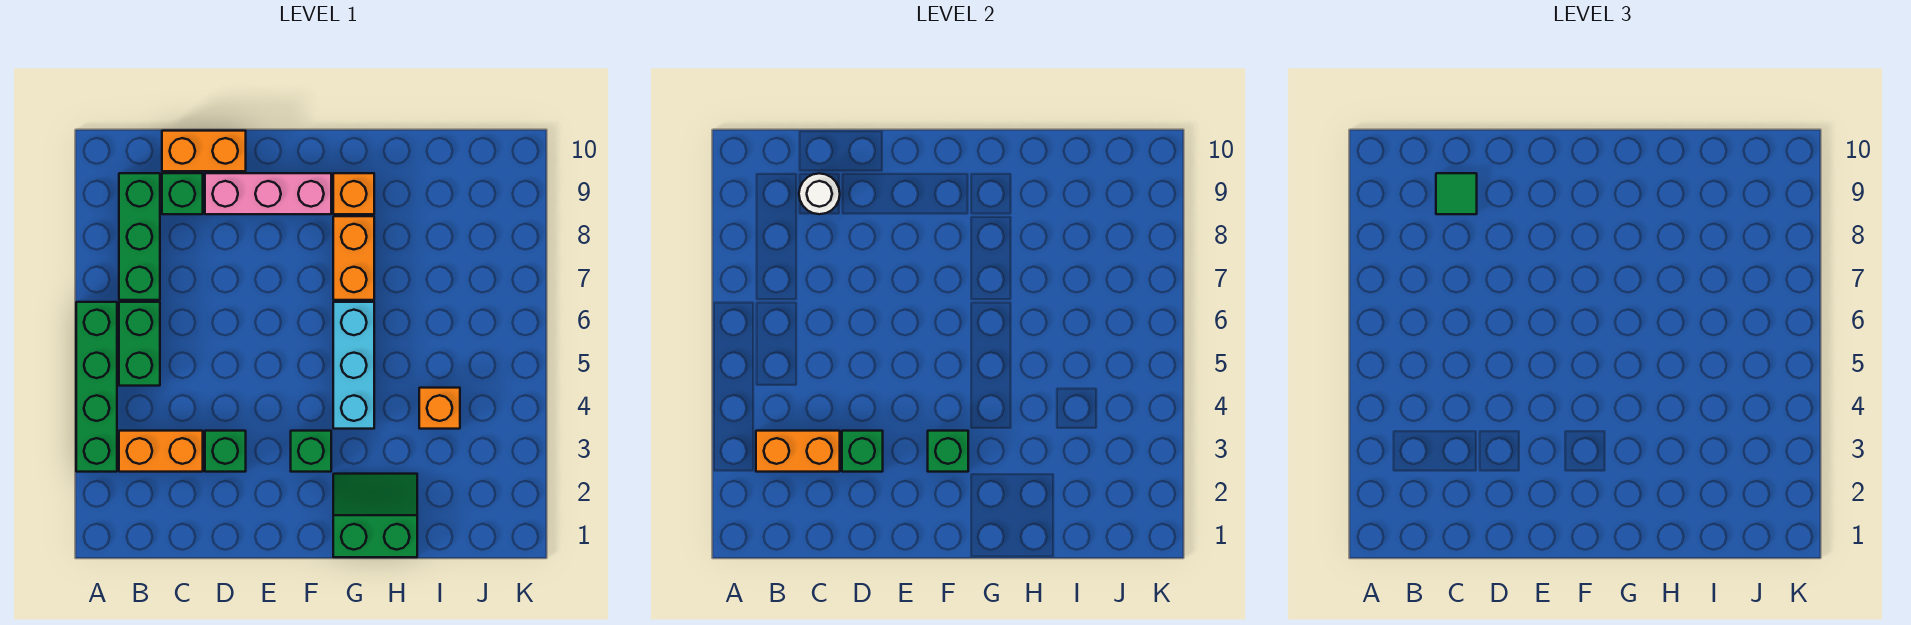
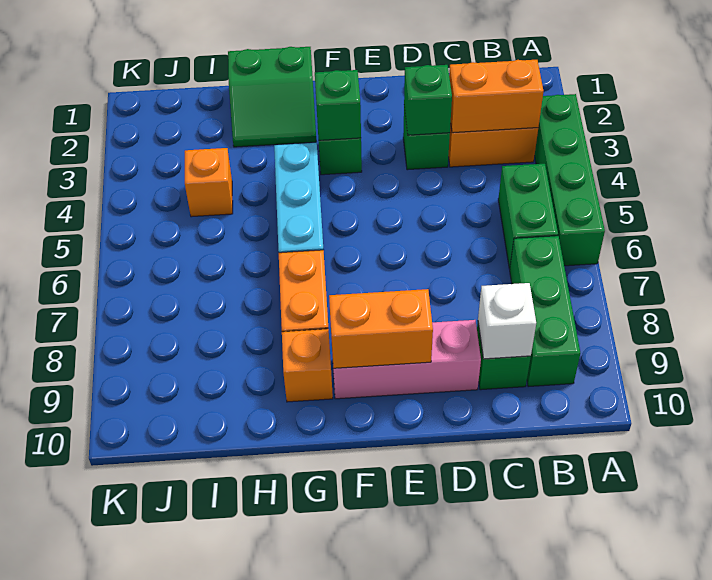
white round brick C9 level 2 -> white brick C9 level 2
green tile C9 level 3 -> none
orange brick C10:D10 level 1 -> orange brick E9:F9 level 2

